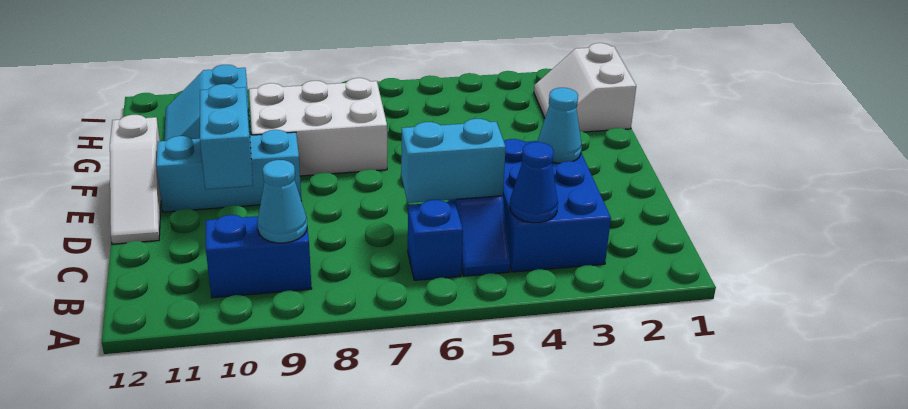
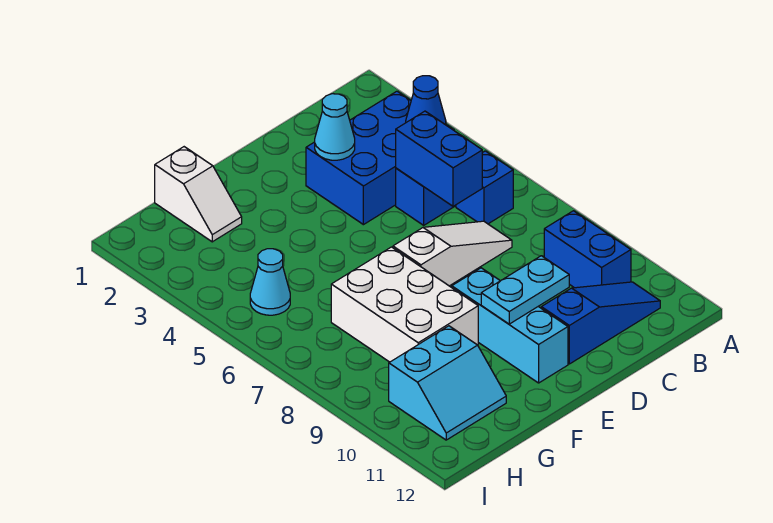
cyan cone B9 level 2 -> cyan cone H5 level 1
none -> blue slope B11:D11 level 1 top D
cyan brick C5:C6 level 2 -> blue brick C5:C6 level 2
cyan brick D10:E10 level 2 -> cyan plate D10:E10 level 2
white slope D12:F12 level 1 top F -> white slope C7:E7 level 1 top E
white slope G1:H2 level 1 top 1 -> white slope G1:G2 level 1 top 1

